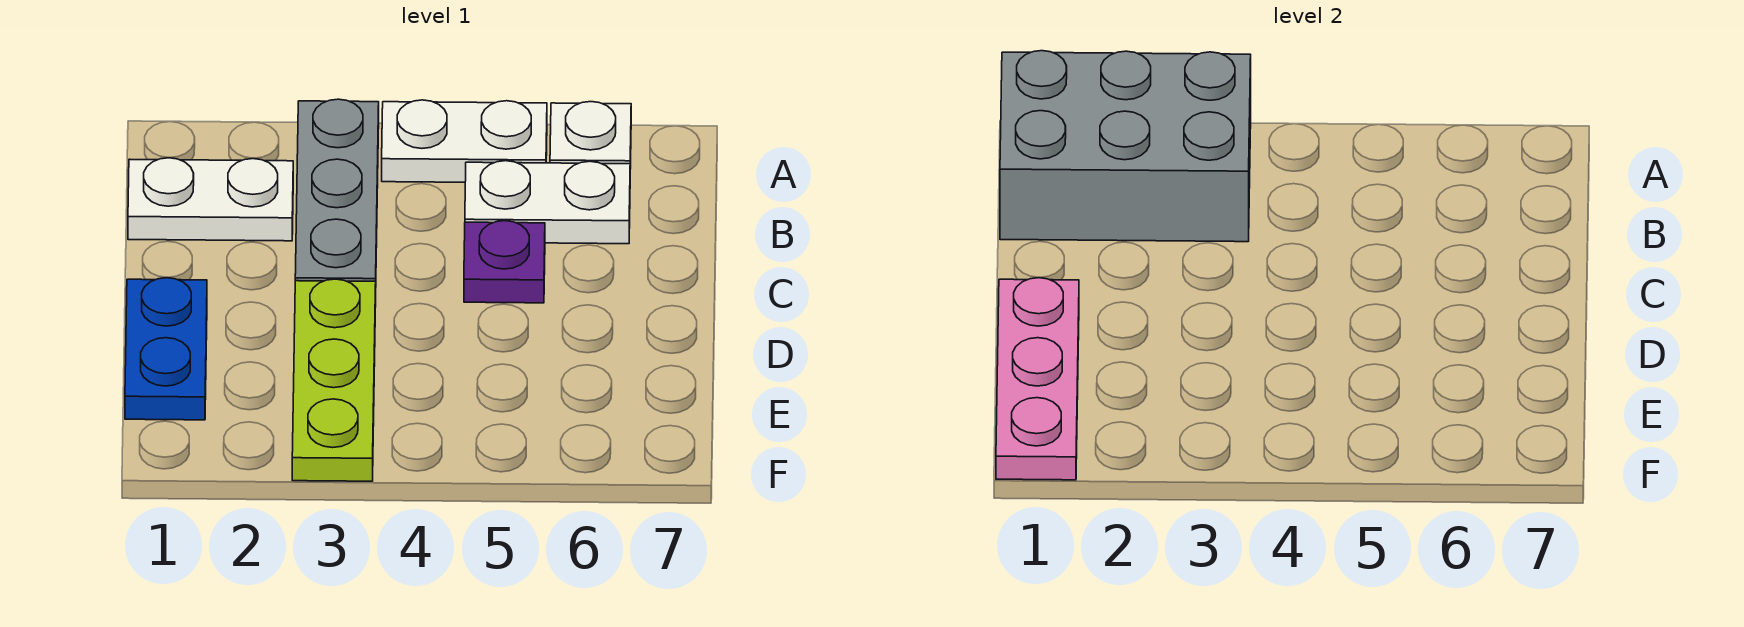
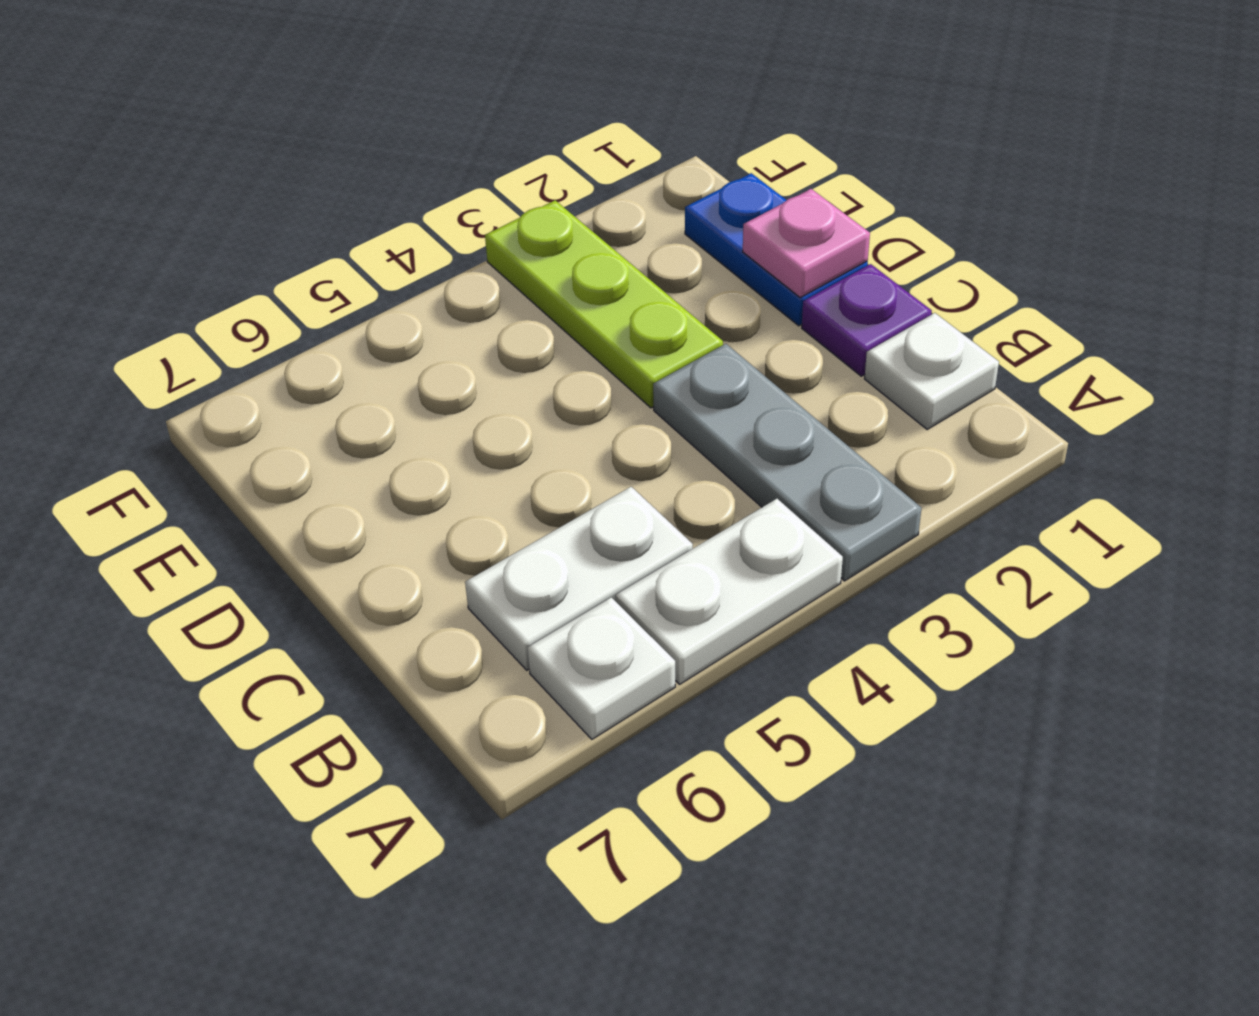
grey brick A1:B3 level 2 -> none
white plate B1:B2 level 1 -> white plate B1 level 1
purple plate C5 level 1 -> purple plate C1 level 1
pink plate D1:F1 level 2 -> pink plate D1 level 2

